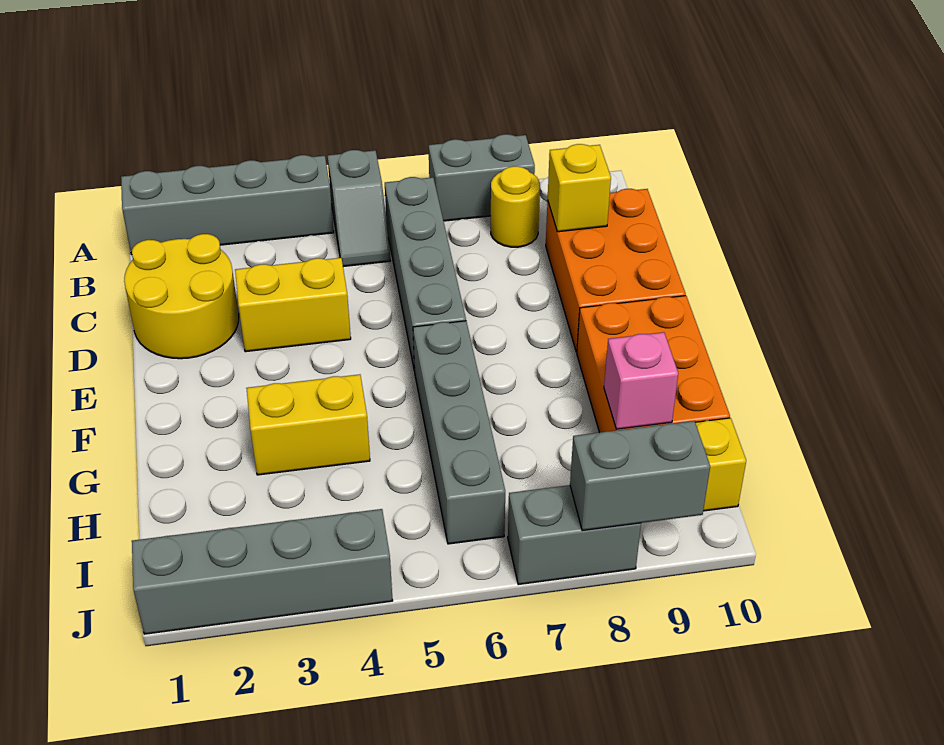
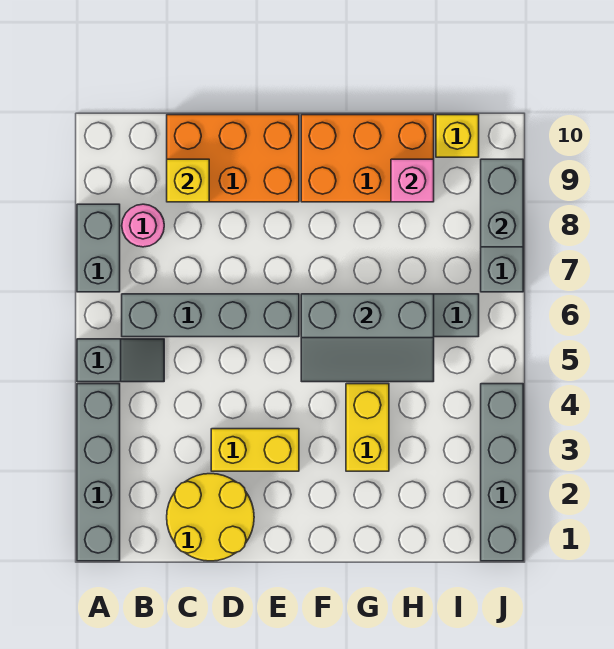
yellow round brick B8 level 1 -> pink round brick B8 level 1
yellow brick D3:D4 level 1 -> yellow brick D3:E3 level 1
none -> grey slope F5:H6 level 2 top 6

